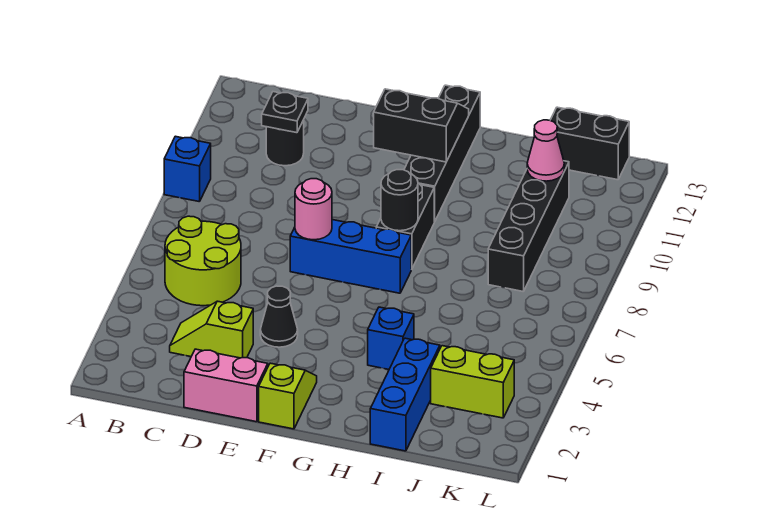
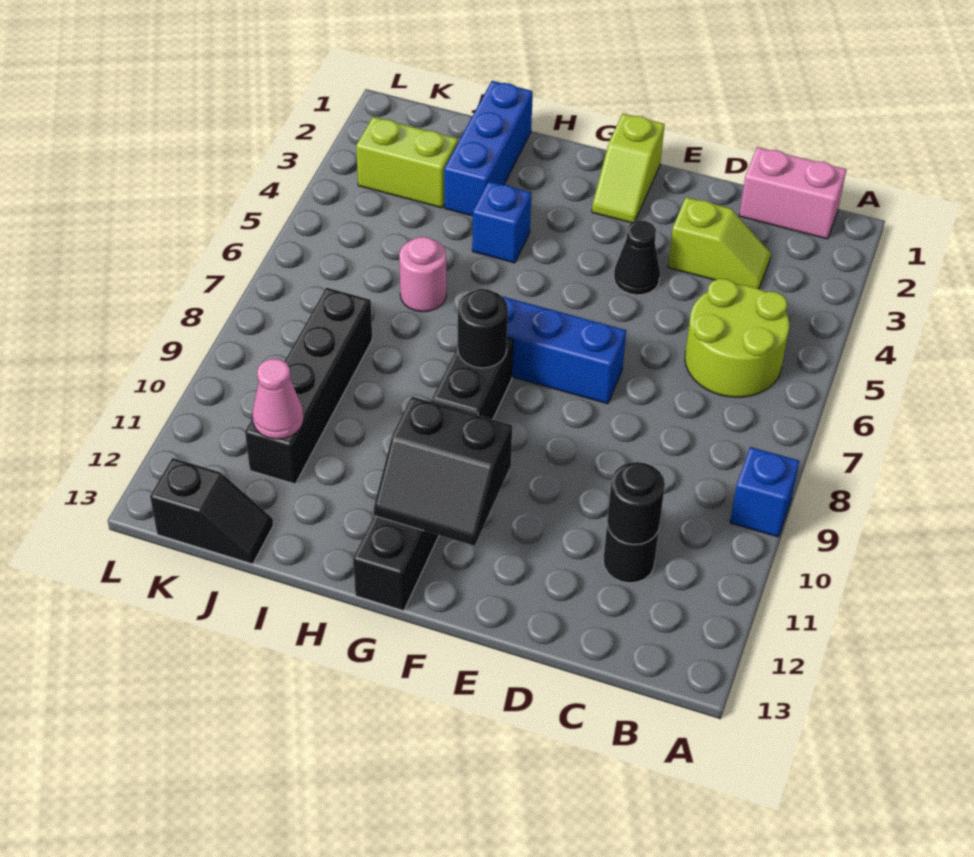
black plate C11 level 2 -> black round brick C11 level 2
pink brick D1:E1 level 1 -> pink brick B1:C1 level 1
pink round brick E7 level 2 -> pink round brick I6 level 1
black brick J13:K13 level 1 -> black slope J13:K13 level 1 top K

